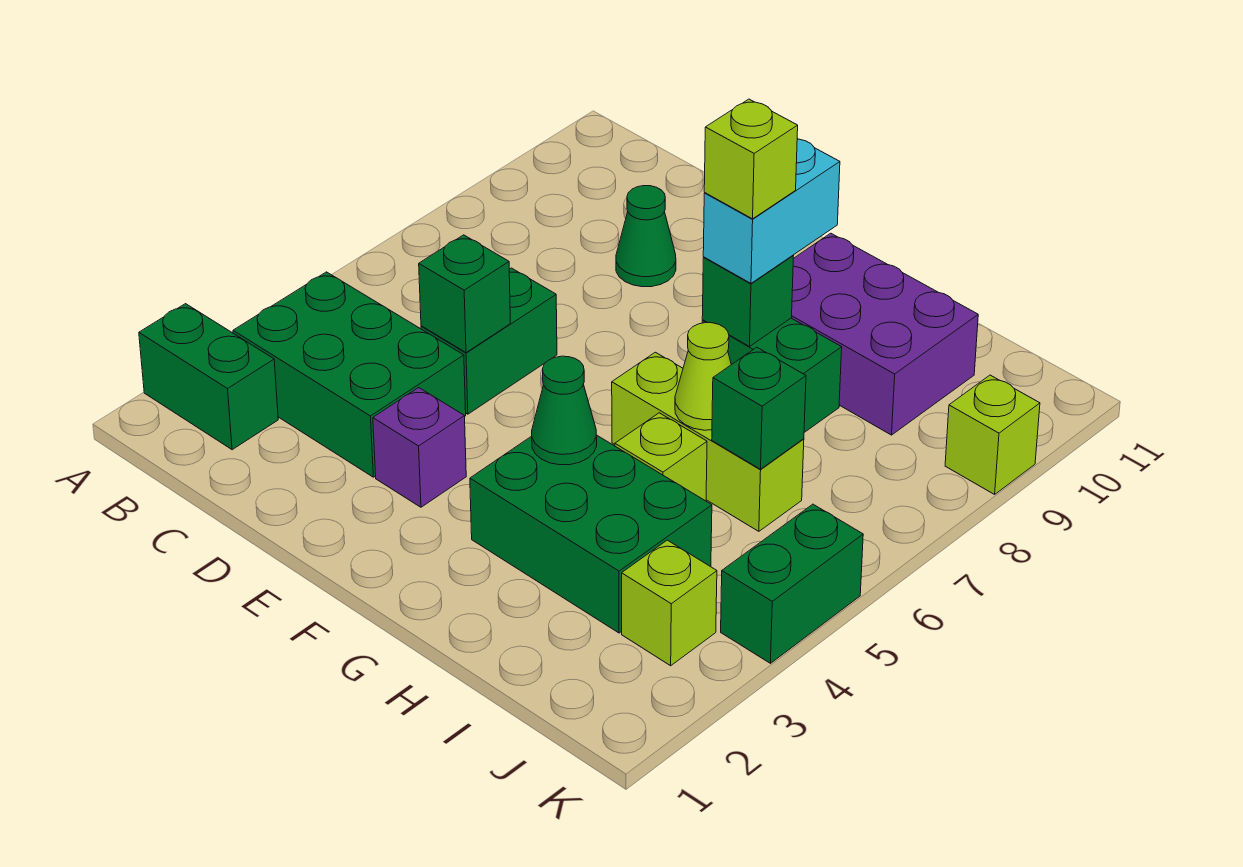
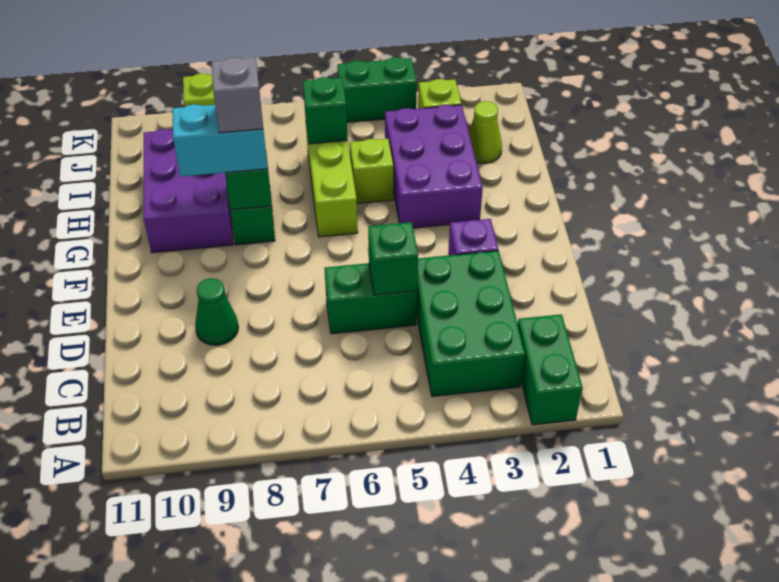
green brick G3:I4 level 1 -> purple brick G3:I4 level 1
green cone G4 level 2 -> none
lime brick G8 level 4 -> grey brick G8 level 4
lime cone H6 level 2 -> lime cone I2 level 1

